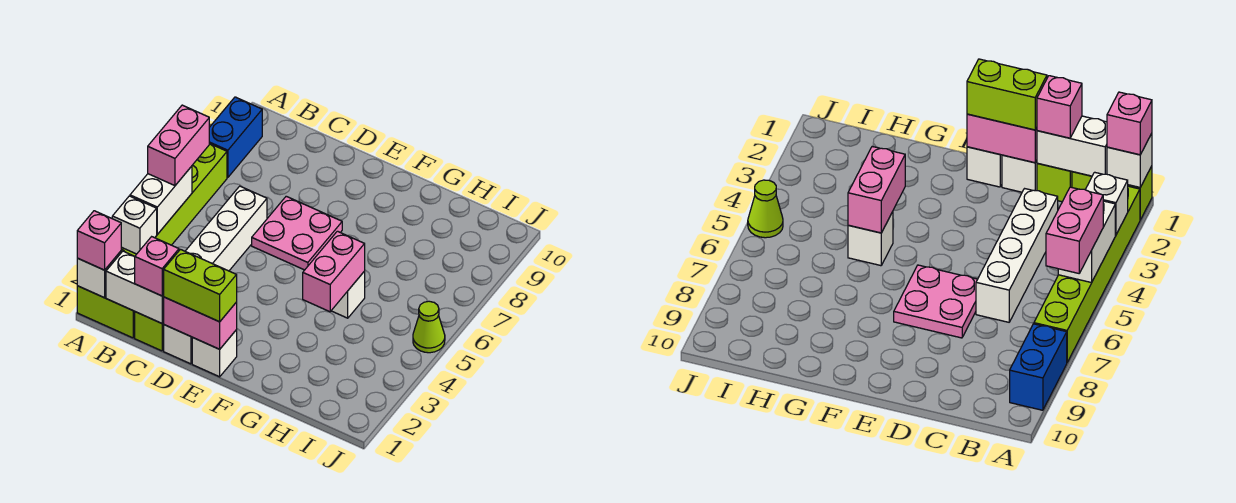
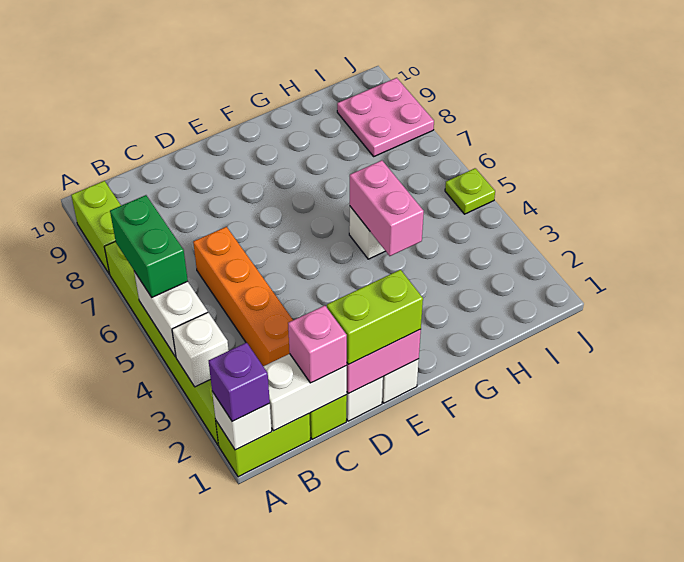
pink brick A1 level 3 -> purple brick A1 level 3
pink brick A5:A6 level 3 -> green brick A5:A6 level 3
blue brick A8:A9 level 1 -> lime brick A8:A9 level 1
white brick C3:C6 level 1 -> orange brick C3:C6 level 1
pink plate D6:E7 level 1 -> pink plate I8:J9 level 1
lime cone J5 level 1 -> lime plate J5 level 1

